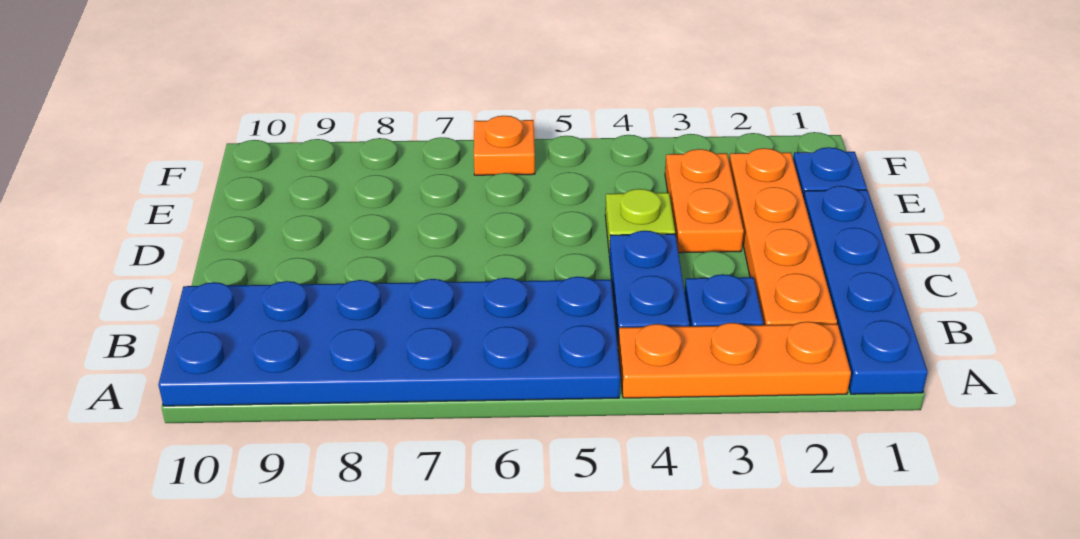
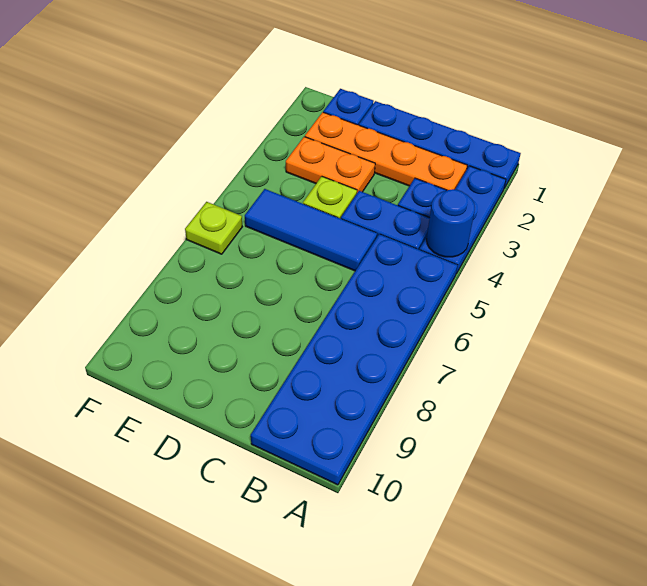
orange plate A2:A4 level 1 -> blue plate A2:A4 level 1
none -> blue round brick A4 level 2
none -> blue tile C5:E5 level 1
orange plate F6 level 1 -> lime plate F6 level 1

